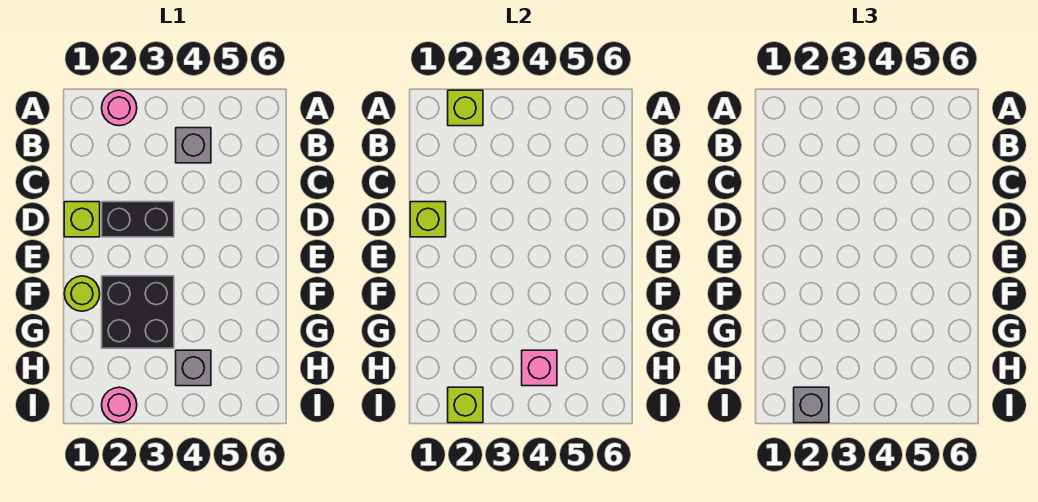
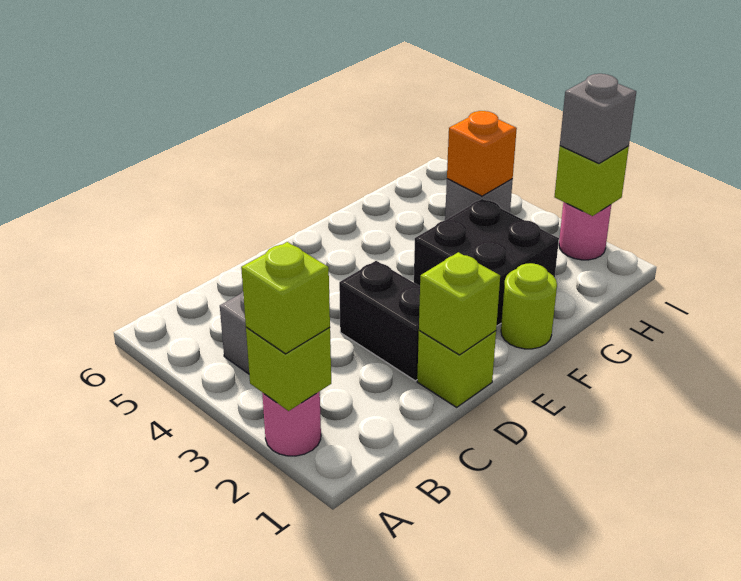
none -> lime brick A2 level 3
pink brick H4 level 2 -> orange brick H4 level 2

